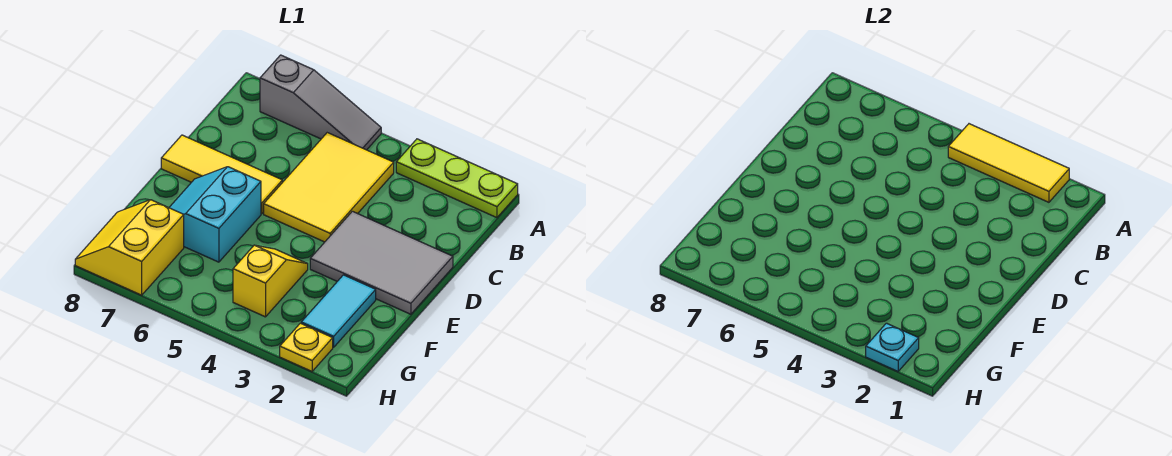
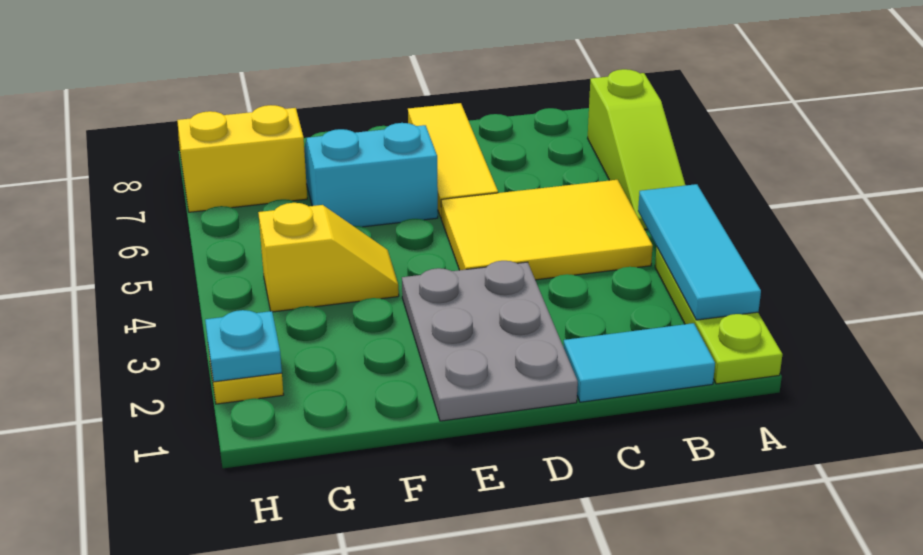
yellow tile A2:A4 level 2 -> cyan tile A2:A4 level 2
grey slope A5:A7 level 1 top 7 -> lime slope A5:A7 level 1 top 7
grey tile D1:E3 level 1 -> grey plate D1:E3 level 1
cyan tile F2:G2 level 1 -> cyan tile B1:C1 level 1

